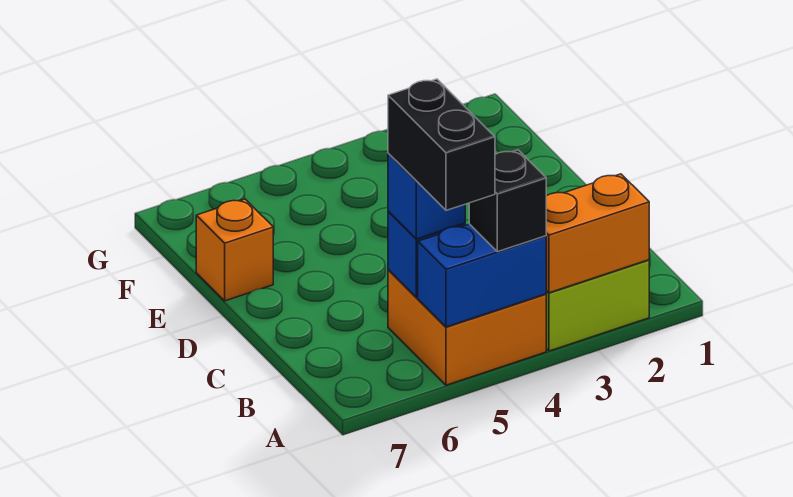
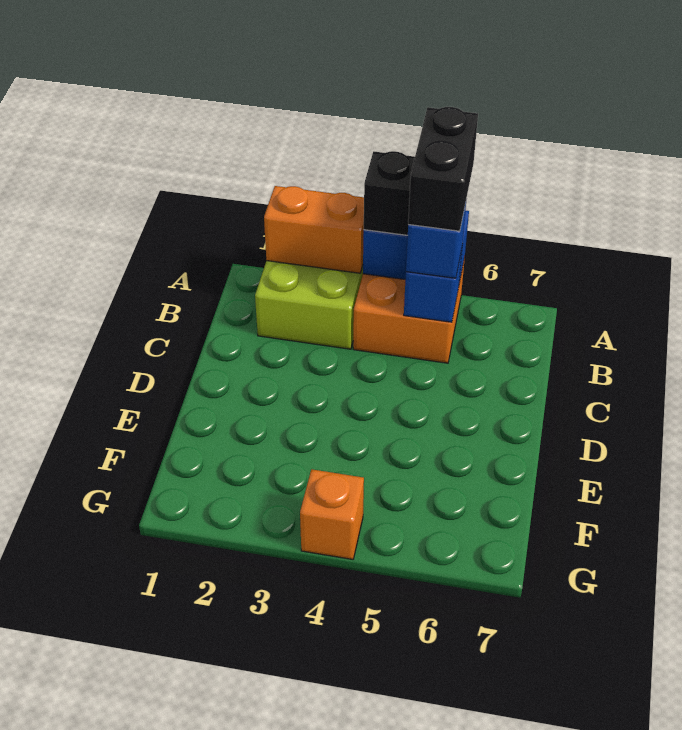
orange brick E7 level 1 -> orange brick G4 level 1

